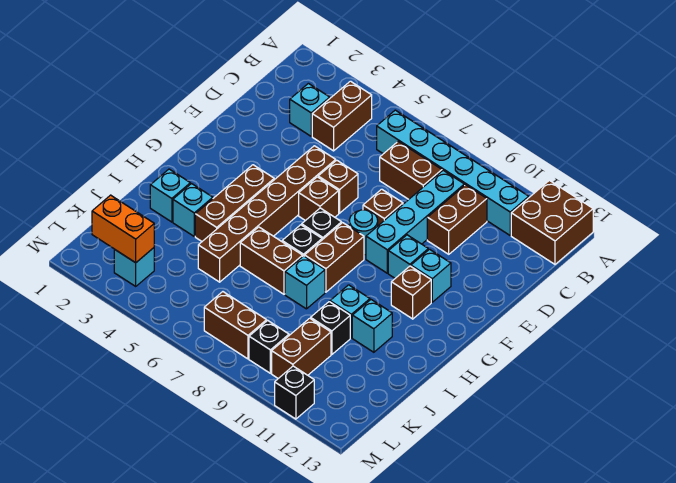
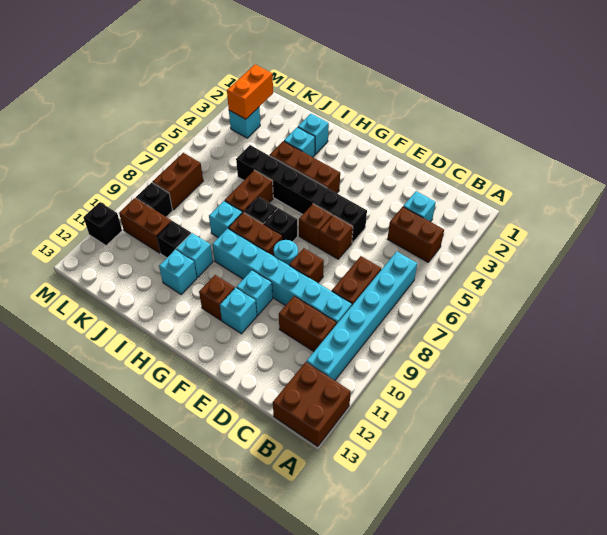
cyan brick C9:F9 level 1 -> cyan brick C9:H9 level 1
brown brick E5:J5 level 1 -> black brick E5:J5 level 1

